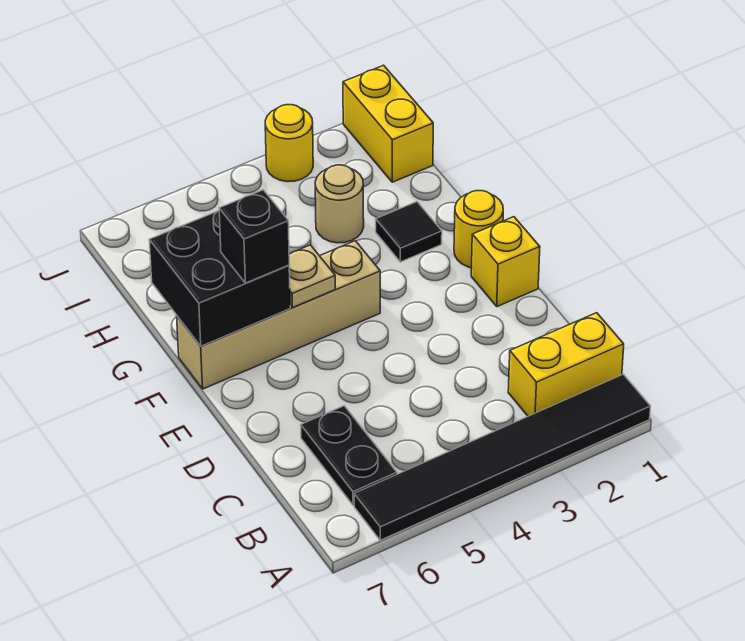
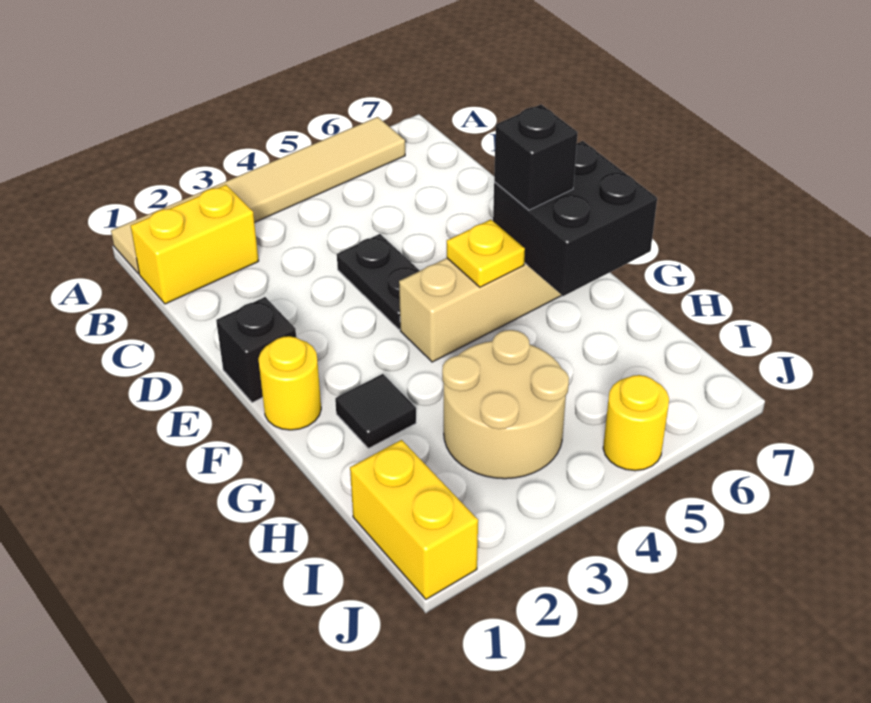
black tile A1:A6 level 1 -> tan tile A1:A6 level 1
black plate B6:C6 level 1 -> black plate D4:E4 level 1
yellow brick E1 level 1 -> black brick E1 level 1
tan plate F5 level 2 -> yellow plate F5 level 2
tan round brick H3 level 1 -> tan round brick H3:I4 level 1
yellow round brick J3 level 1 -> yellow round brick J5 level 1

